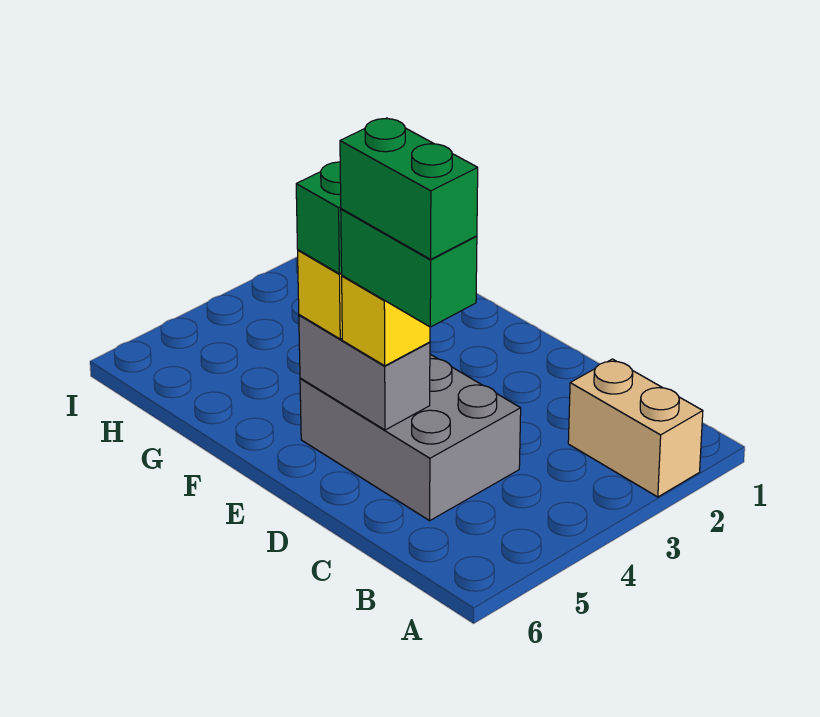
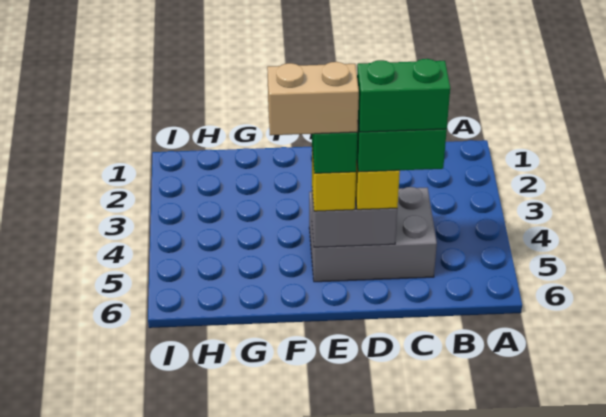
tan brick A2:B2 level 1 -> tan brick E5:F5 level 5

